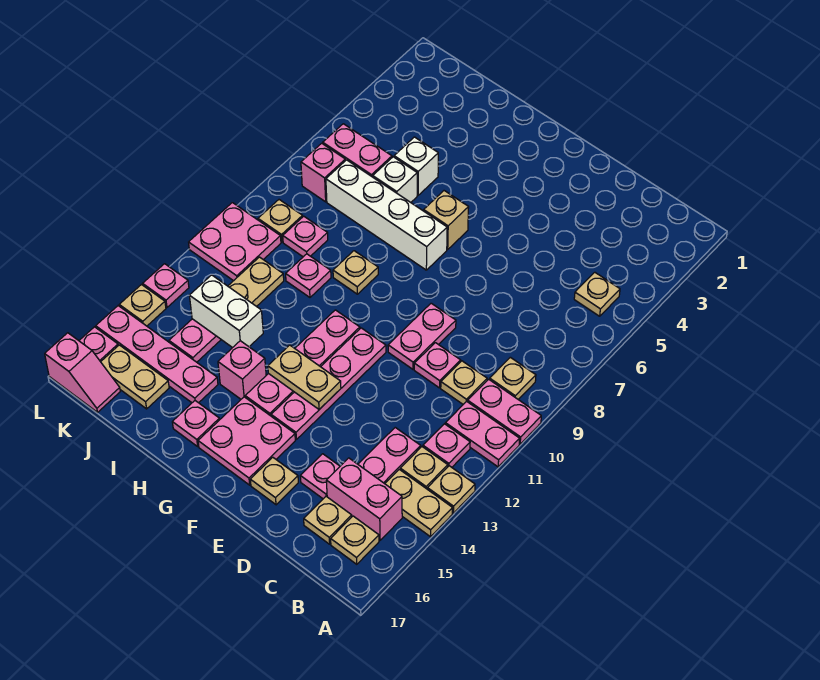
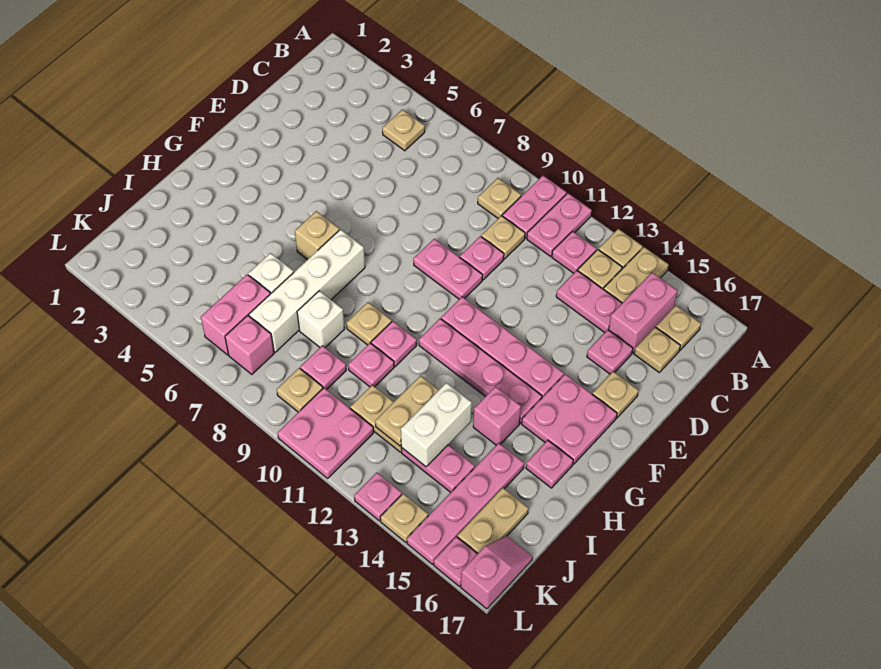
tan plate F13:G13 level 2 -> tan plate I12:J12 level 2
none -> pink plate H10 level 1
white brick I5 level 1 -> white brick I8 level 1

